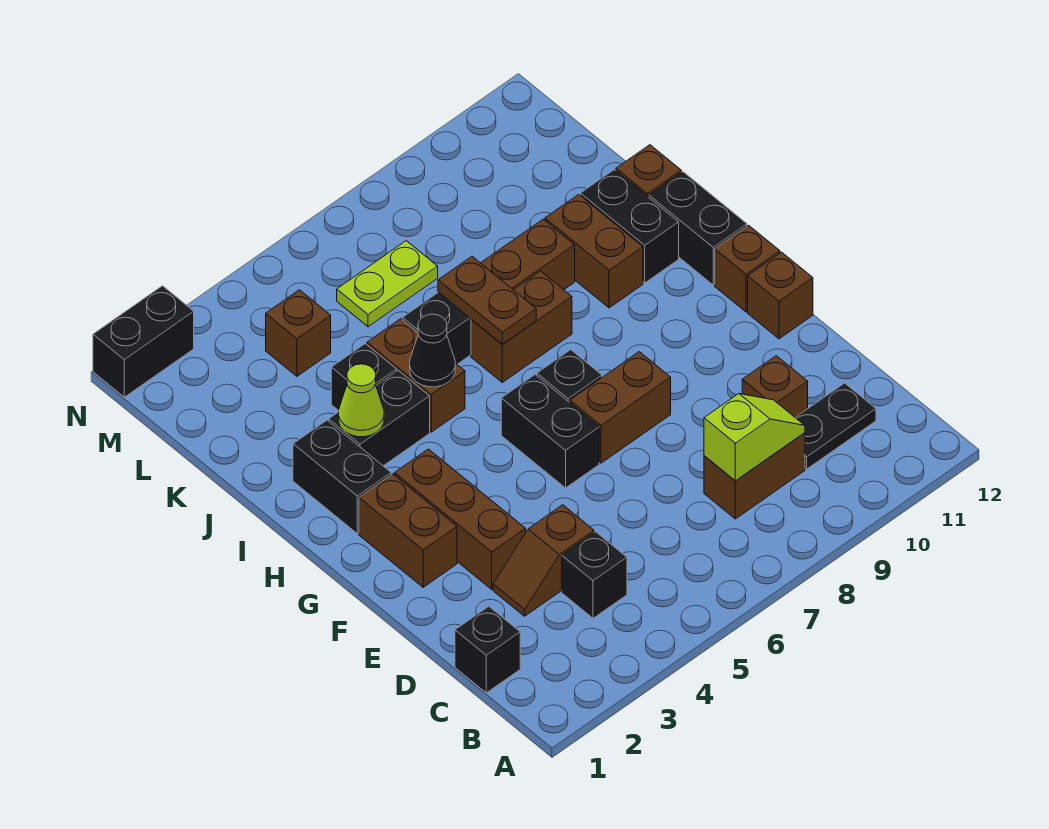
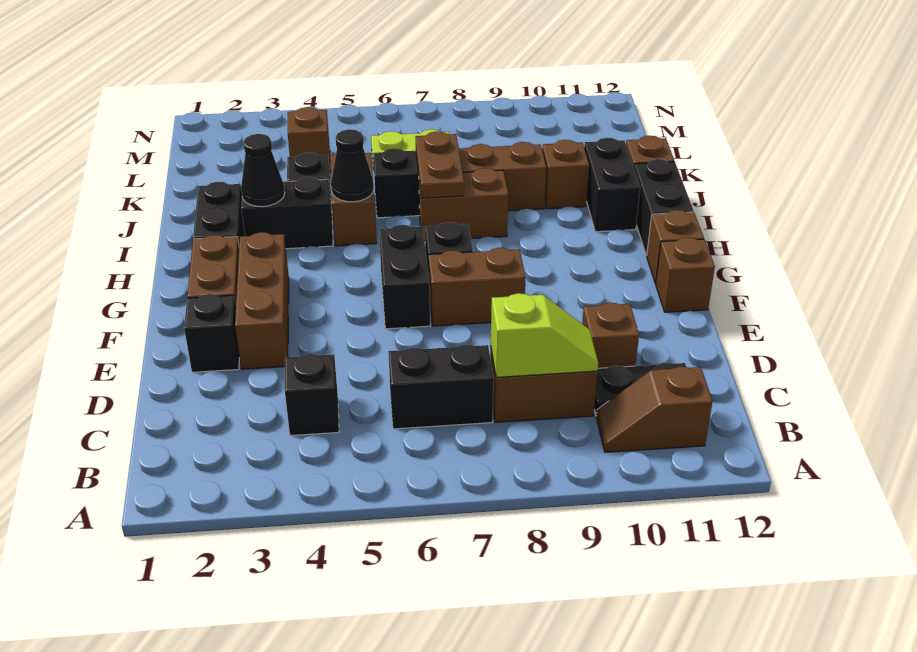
black brick C1 level 1 -> black brick E2 level 1
brown slope D3:D4 level 1 top 4 -> brown slope B10:B11 level 1 top 11
lime cone I3 level 2 -> black cone I3 level 2
brown brick I10:J10 level 1 -> brown brick J10 level 1
black brick N1:N2 level 1 -> black brick C6:C7 level 1

